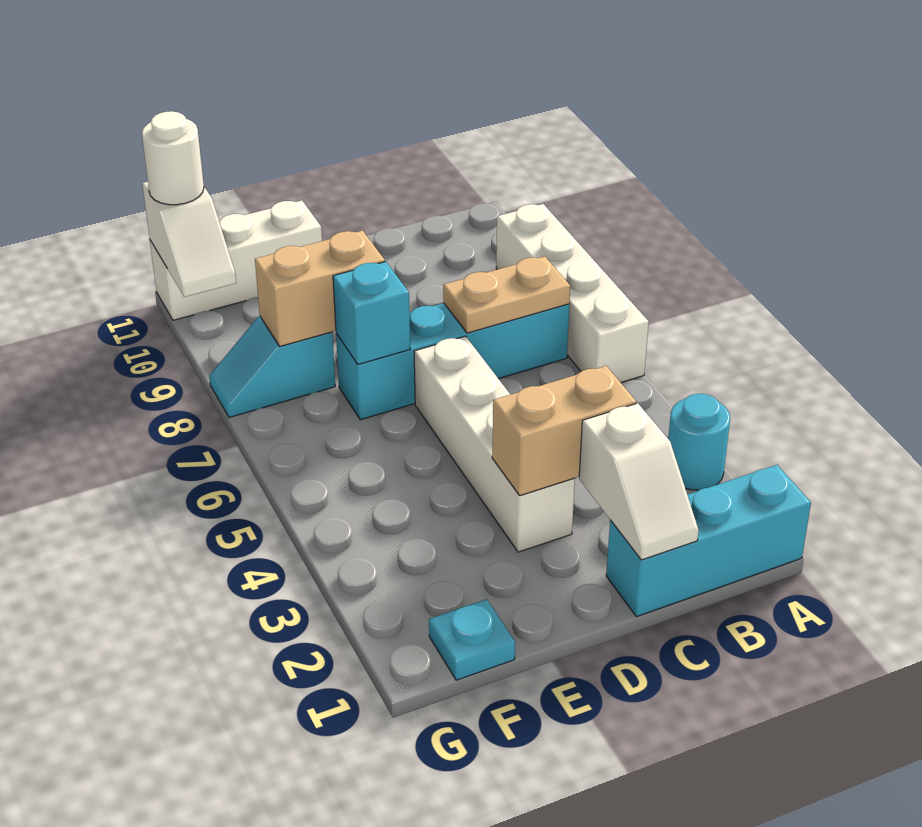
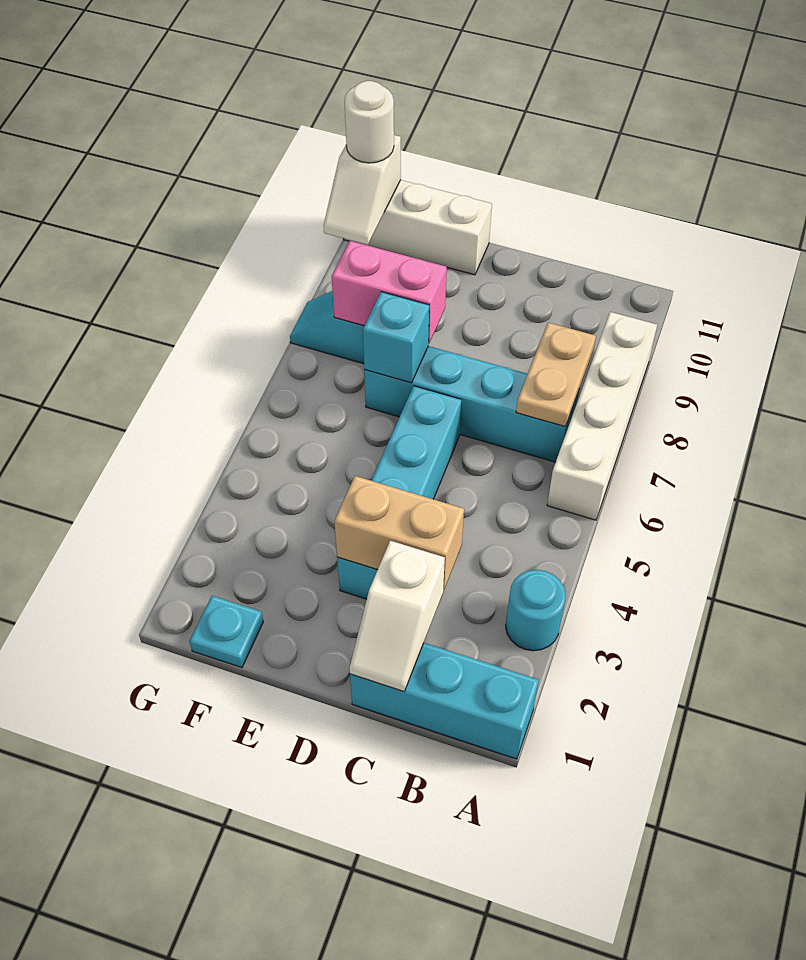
tan plate B7:C7 level 2 -> tan plate B7:B8 level 2
white brick D3:D6 level 1 -> cyan brick D3:D6 level 1
tan brick E8:F8 level 2 -> pink brick E8:F8 level 2

